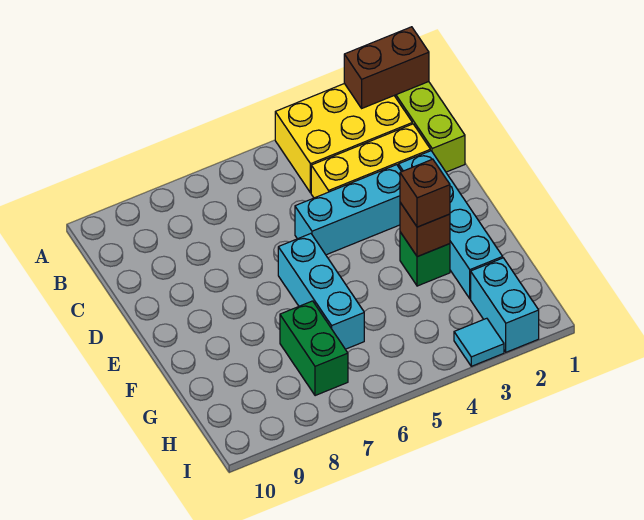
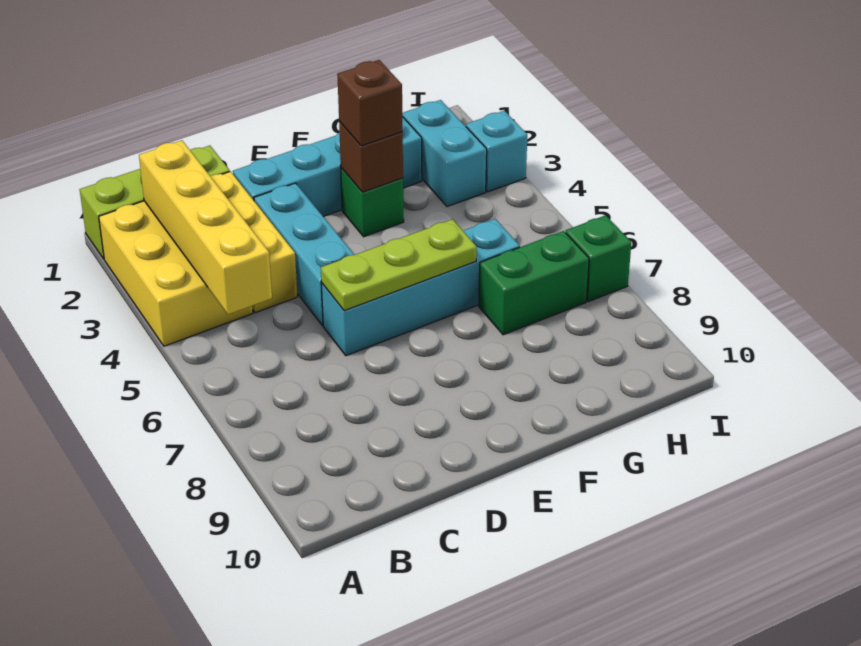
brown brick A1:A2 level 2 -> none
none -> yellow brick B2:B5 level 2
none -> lime plate D6:F6 level 2
cyan brick E6:G6 level 1 -> cyan brick D6:G6 level 1
cyan brick H2:I2 level 1 -> cyan brick H2:H3 level 1
cyan tile I3 level 1 -> cyan brick I3 level 1
none -> green brick I7 level 1

